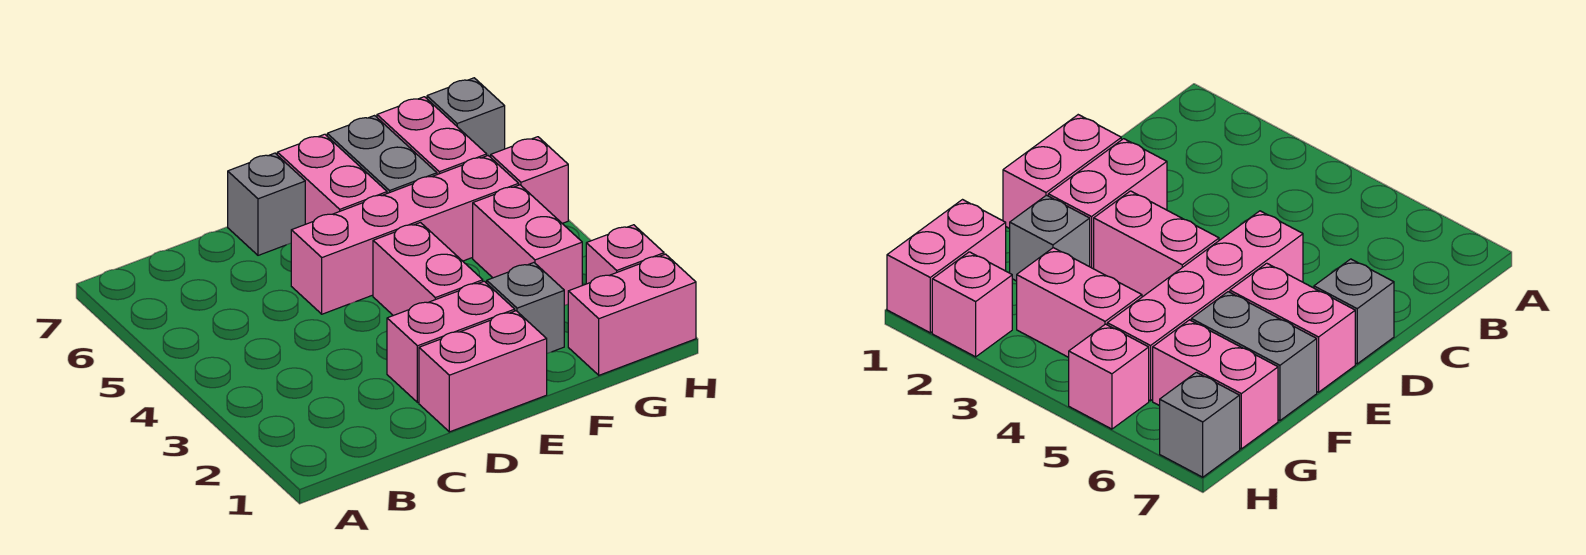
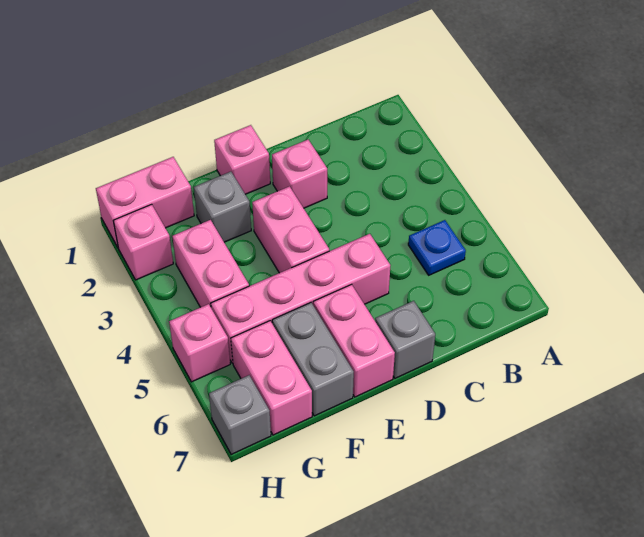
none -> blue plate B5 level 1
pink brick D1:E1 level 1 -> pink brick E1 level 1
pink brick D2:E2 level 1 -> pink brick D2 level 1

